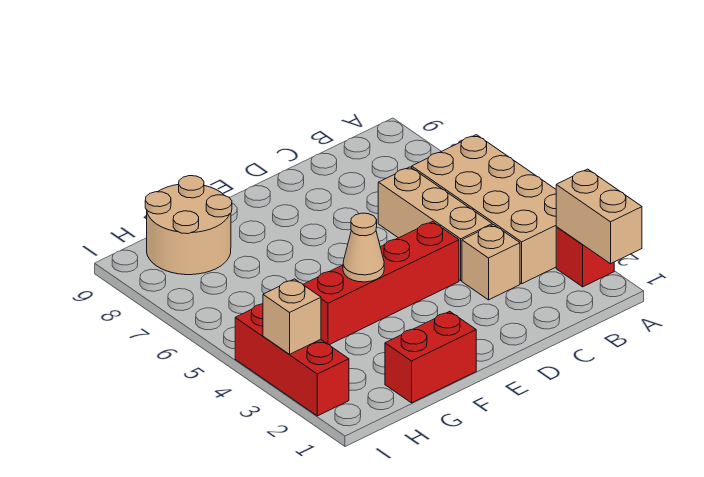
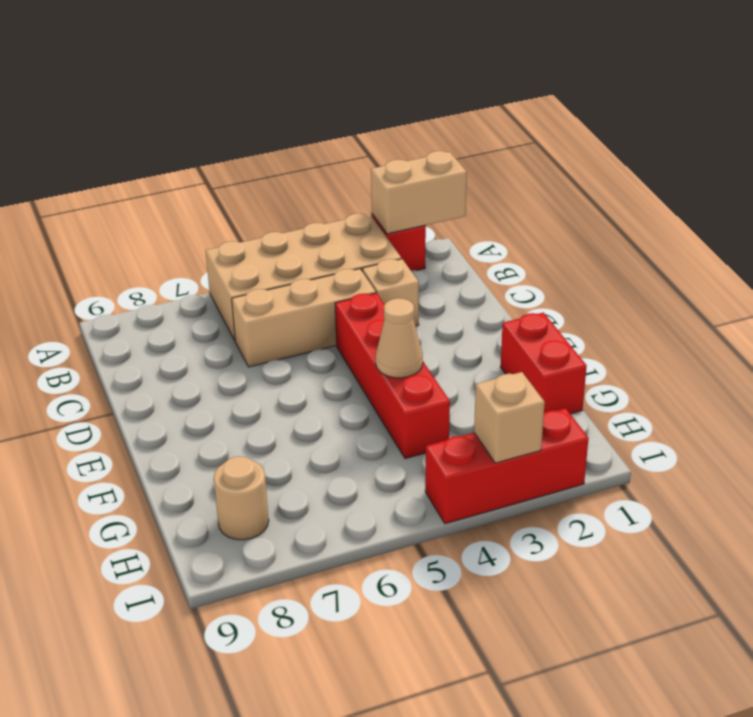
tan round brick G8:H9 level 1 -> tan round brick H8 level 1

